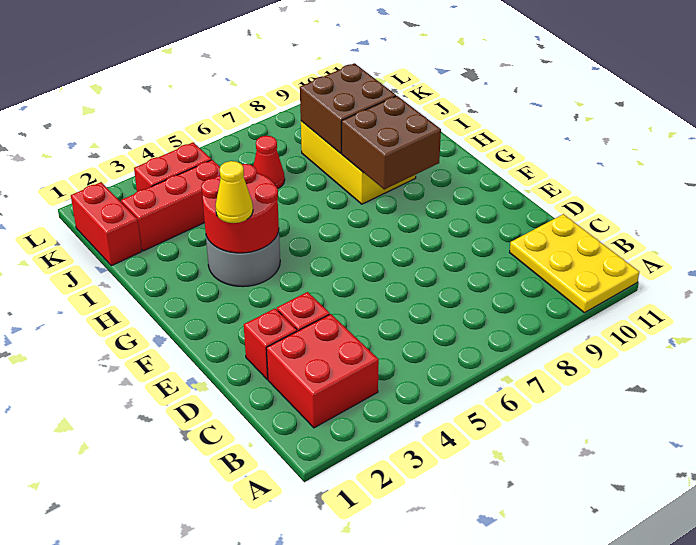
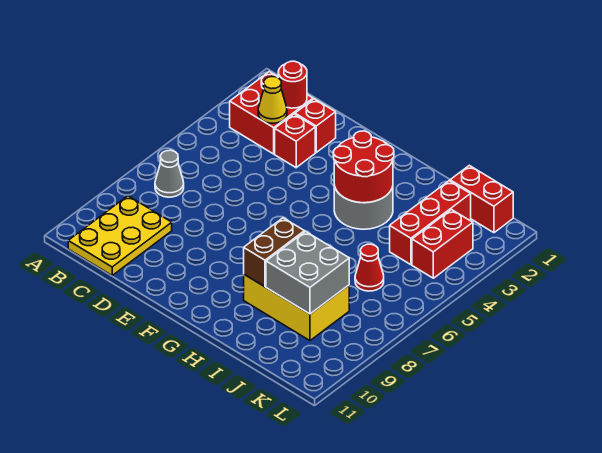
yellow plate A10:C11 level 1 -> yellow plate B9:C11 level 1
none -> grey cone B7 level 1
none -> red round brick C2 level 2
yellow cone G3 level 3 -> yellow cone C3 level 2
brown brick G8:H9 level 2 -> brown brick H8:H9 level 2
brown brick I8:J9 level 2 -> grey brick I8:J9 level 2

